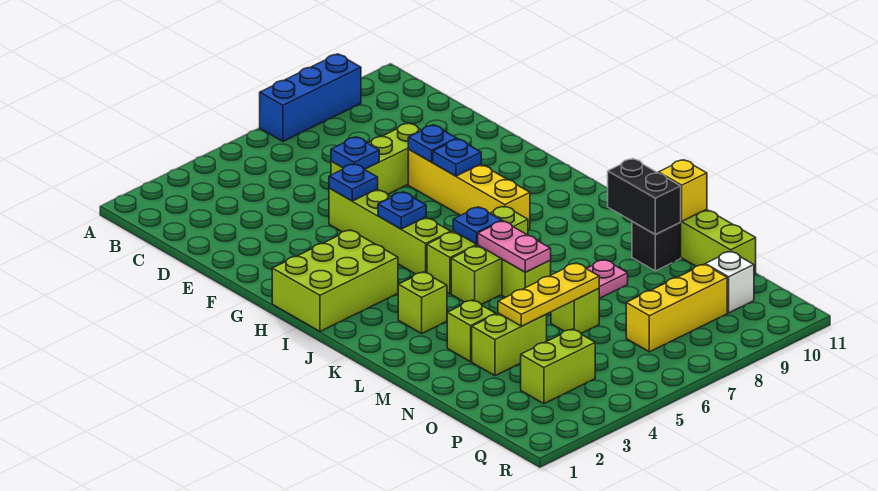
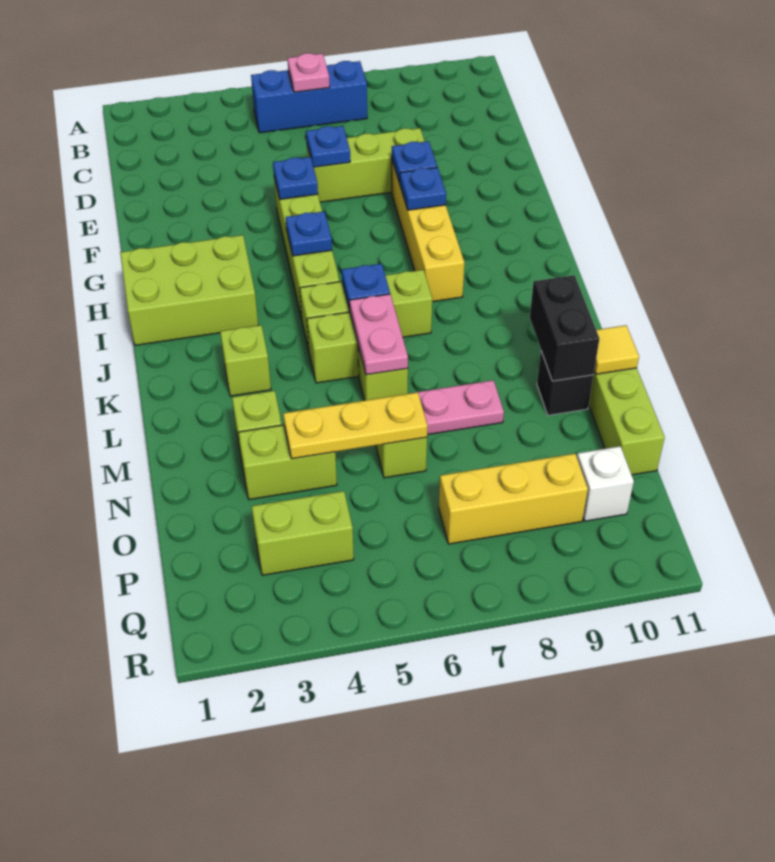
blue brick A7:A9 level 1 -> blue brick B5:B7 level 1
none -> pink plate B6 level 2
yellow brick M11 level 2 -> yellow tile M11 level 2

